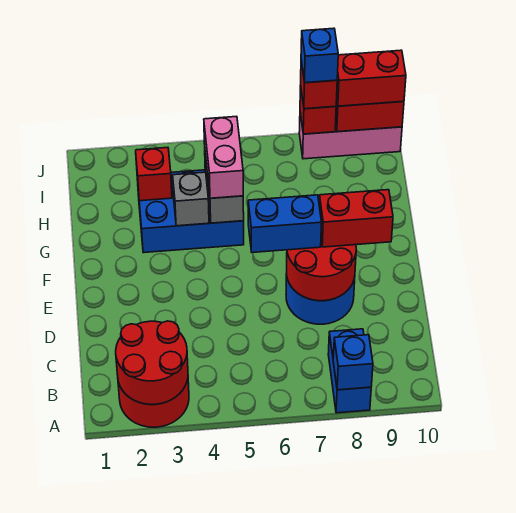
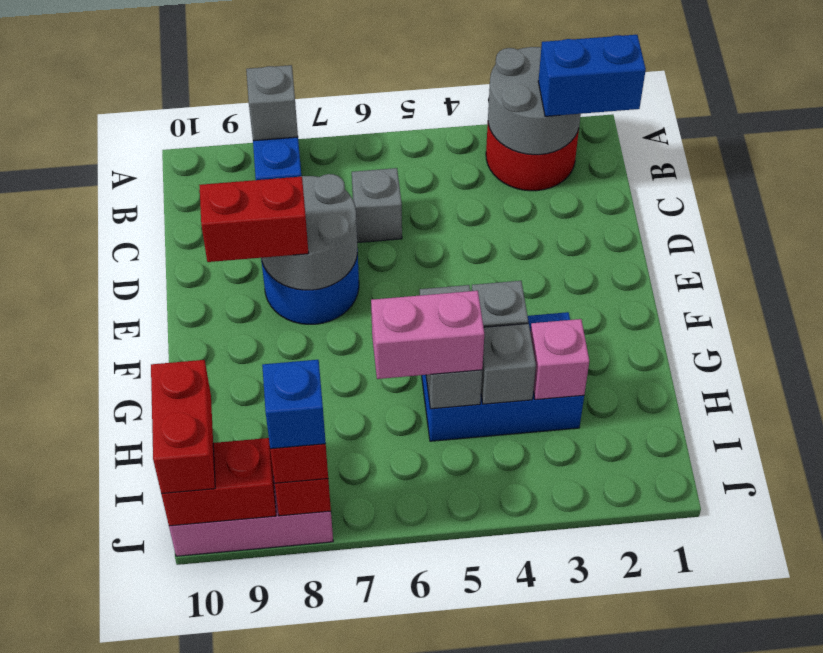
red round brick A2:B3 level 2 -> grey round brick A2:B3 level 2
blue brick A8 level 2 -> grey brick A8 level 2
none -> grey brick C6 level 1
red round brick D7:E8 level 2 -> grey round brick D7:E8 level 2
blue brick E6:E7 level 3 -> blue brick B1:B2 level 3
pink brick G5:H5 level 3 -> pink brick H5:H6 level 3
red brick H3 level 2 -> pink brick H3 level 2
none -> grey brick H4 level 2
red brick J9:J10 level 3 -> red brick I10:J10 level 3

